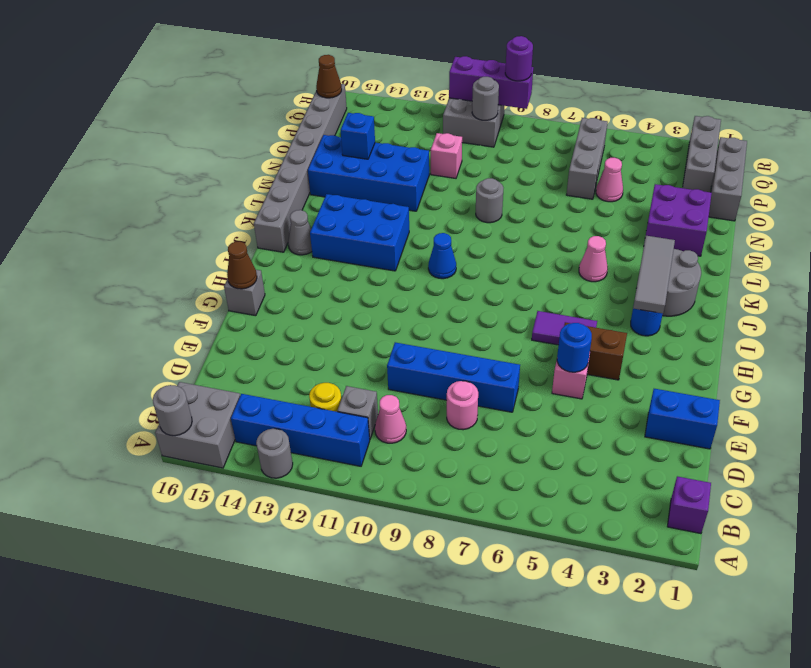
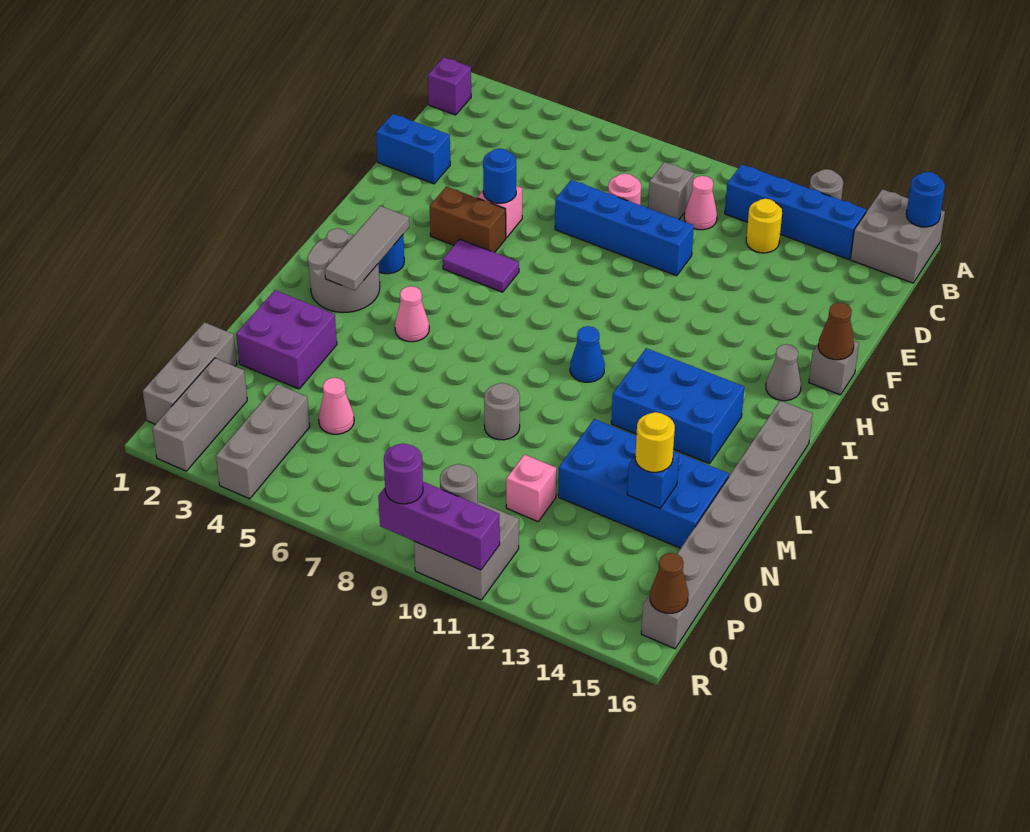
grey round brick A16 level 2 -> blue round brick A16 level 2
grey brick C11 level 1 -> grey brick C9 level 1
grey cone J15 level 1 -> grey cone H15 level 1
none -> yellow round brick N14 level 3
grey brick O6:Q6 level 1 -> grey brick P4:R4 level 1

